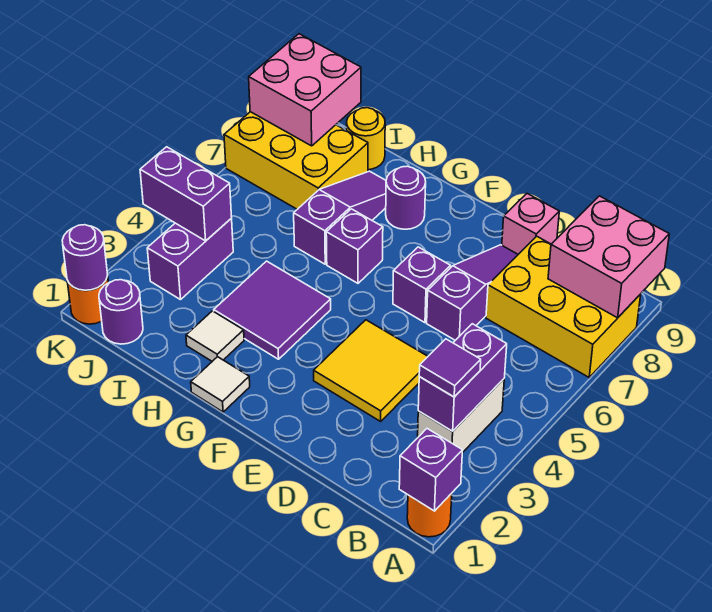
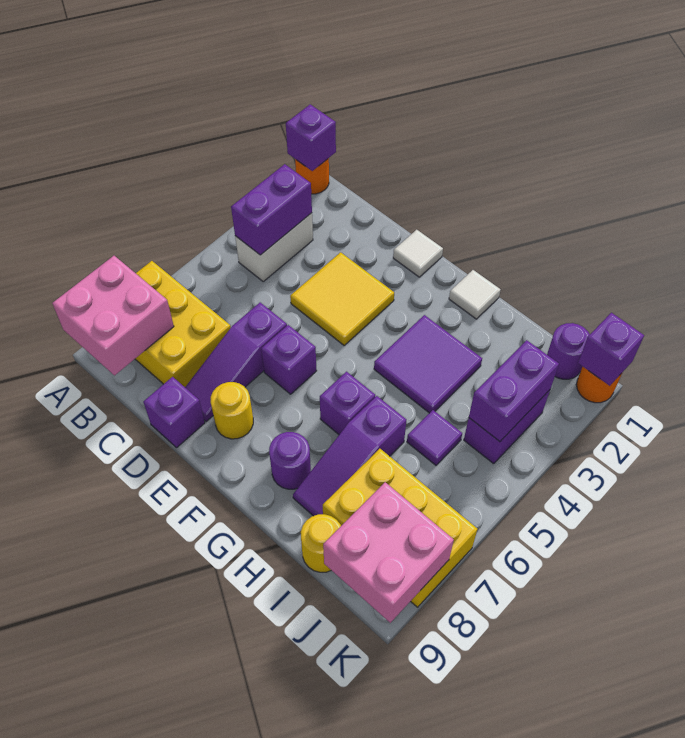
purple tile B3 level 3 -> purple tile I5 level 1
pink brick D9 level 1 -> purple brick D9 level 1
none -> yellow round brick E8 level 1
white tile H2 level 1 -> white tile E1 level 1
purple brick J4:K4 level 2 -> purple brick J3:J4 level 2
purple round brick K1 level 2 -> purple brick K1 level 2

